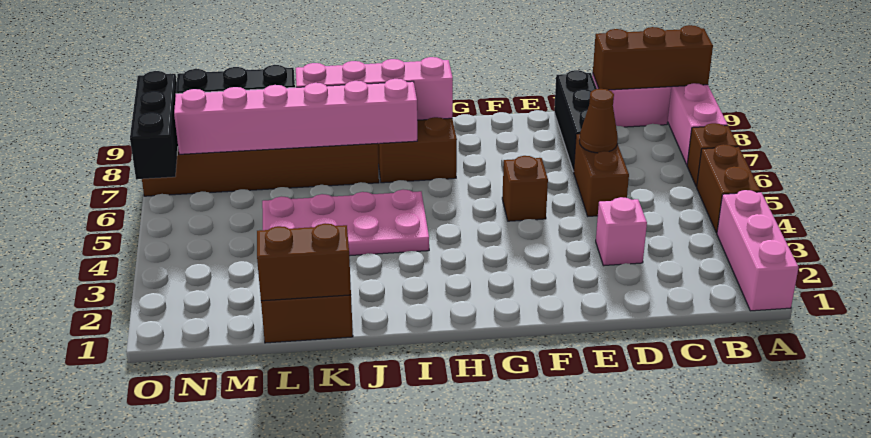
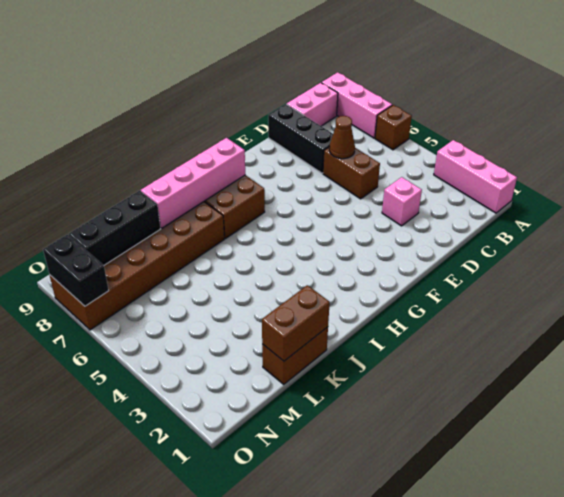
brown brick A4:A5 level 1 -> none
brown brick A9:C9 level 2 -> none
brown brick F5 level 1 -> none
pink plate I4:L5 level 1 -> none
pink brick I7:N7 level 2 -> none
black brick O6:O8 level 2 -> black brick O7:O8 level 2

